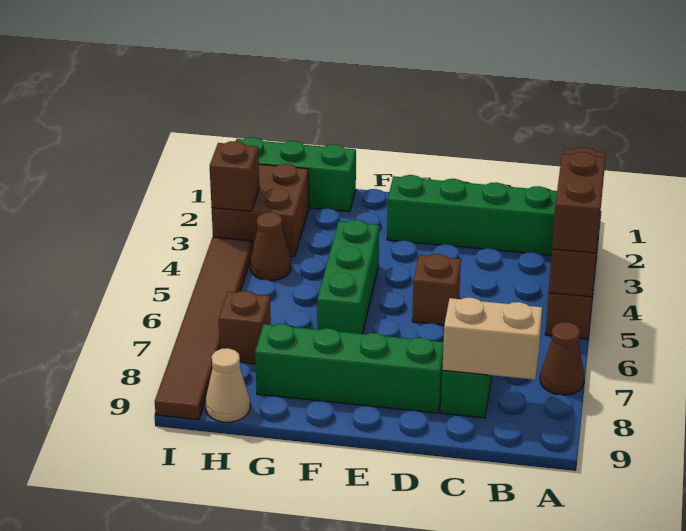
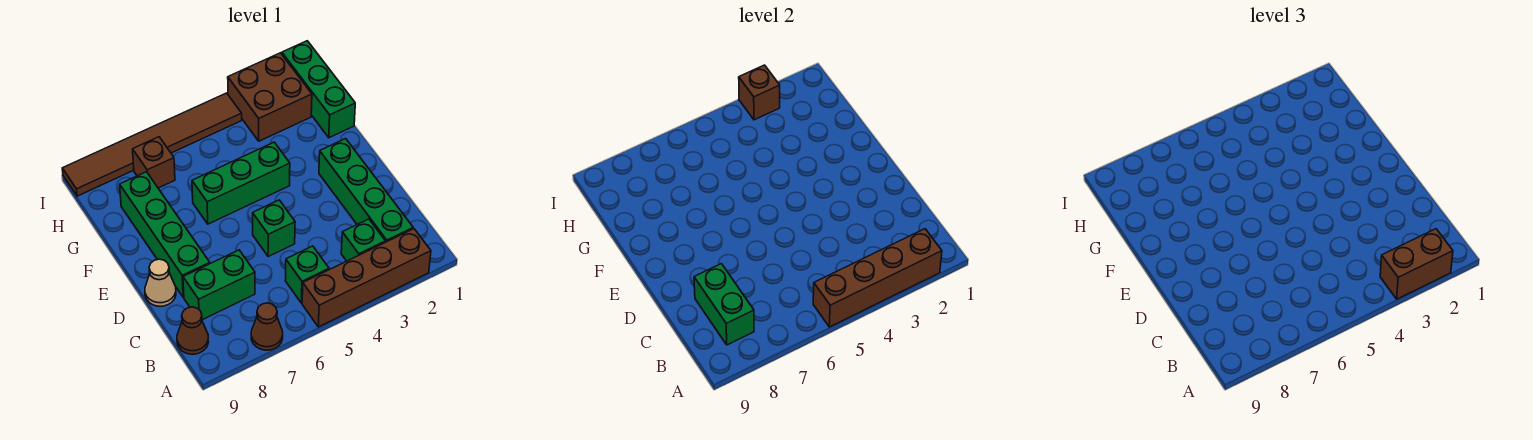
brown brick A4:A5 level 3 -> brown brick A2:A3 level 3
none -> green brick B3 level 1
none -> green brick B5 level 1
tan brick B8:C8 level 2 -> green brick B8:C8 level 2
brown brick D5 level 1 -> green brick D5 level 1
brown cone H4 level 1 -> brown cone B9 level 1
tan cone H9 level 1 -> tan cone D9 level 1

